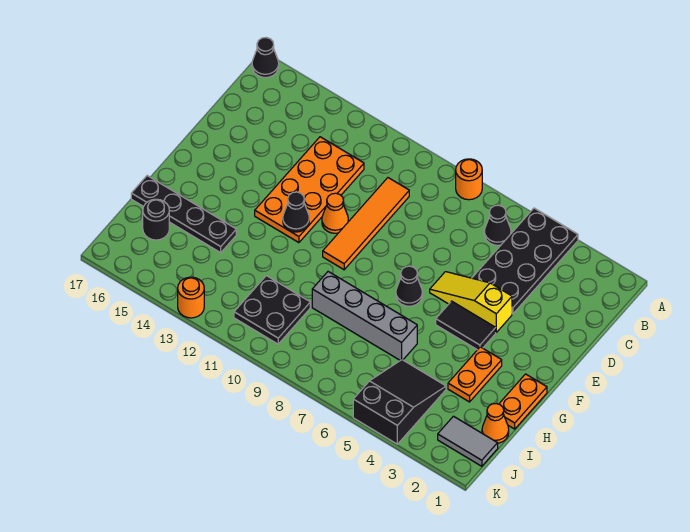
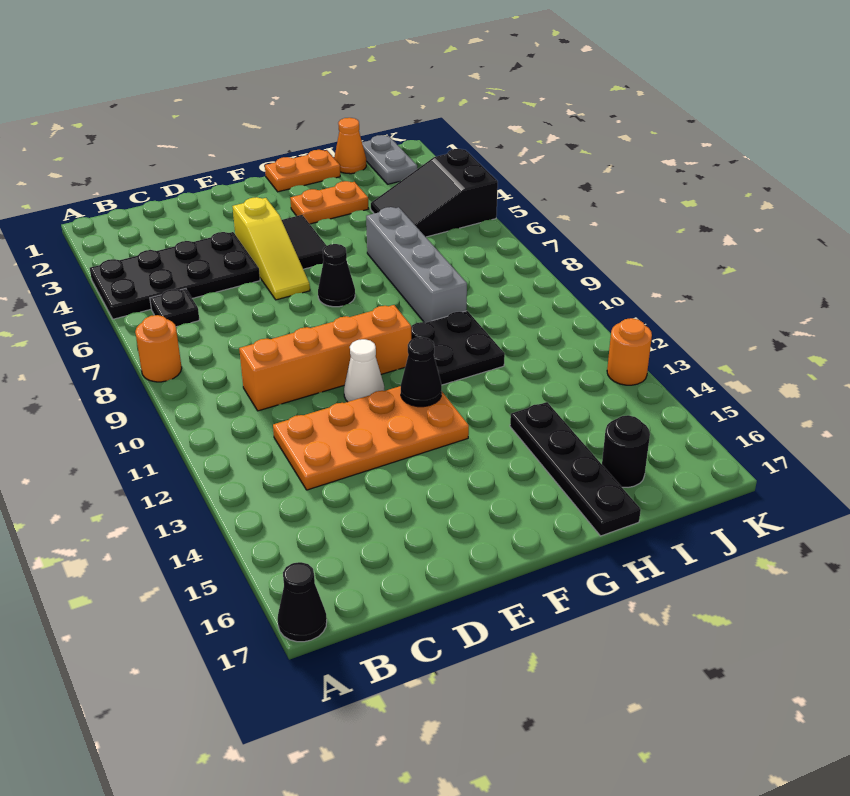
black cone B6 level 1 -> black plate B6 level 1
orange tile C10:F10 level 1 -> orange brick C10:F10 level 1
orange cone E11 level 1 -> white cone E11 level 1
black plate I10:J11 level 1 -> black plate G10:H11 level 1
grey tile J1:J2 level 1 -> grey plate J1:J2 level 1

